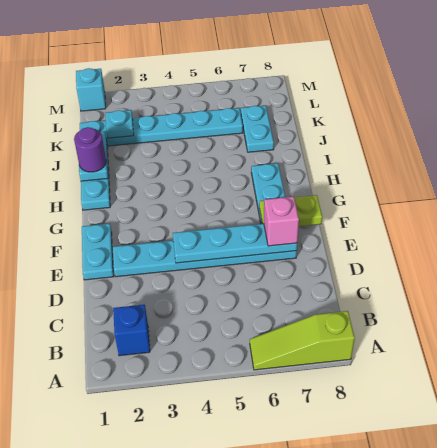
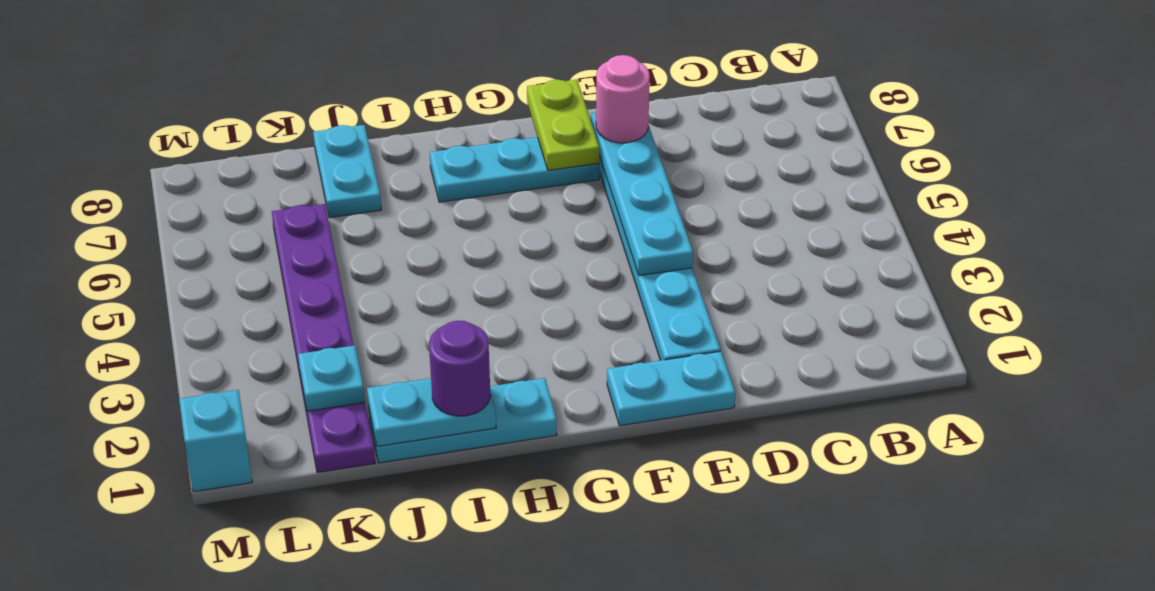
lime slope A6:A8 level 1 top 8 -> none
blue brick B2 level 1 -> none
pink brick E7 level 3 -> pink round brick E7 level 3
cyan plate J7:K7 level 1 -> cyan plate J7:J8 level 1
cyan plate K1:K6 level 1 -> purple plate K1:K6 level 1

